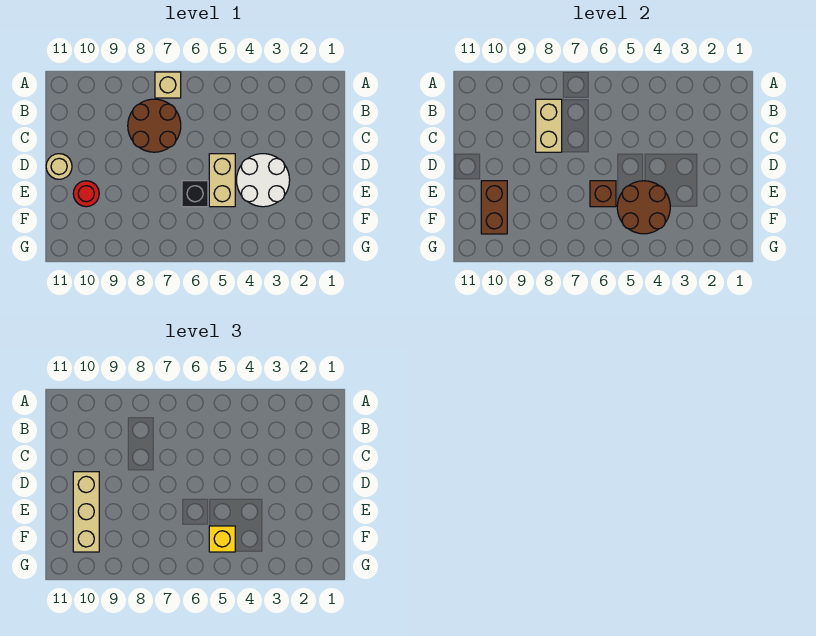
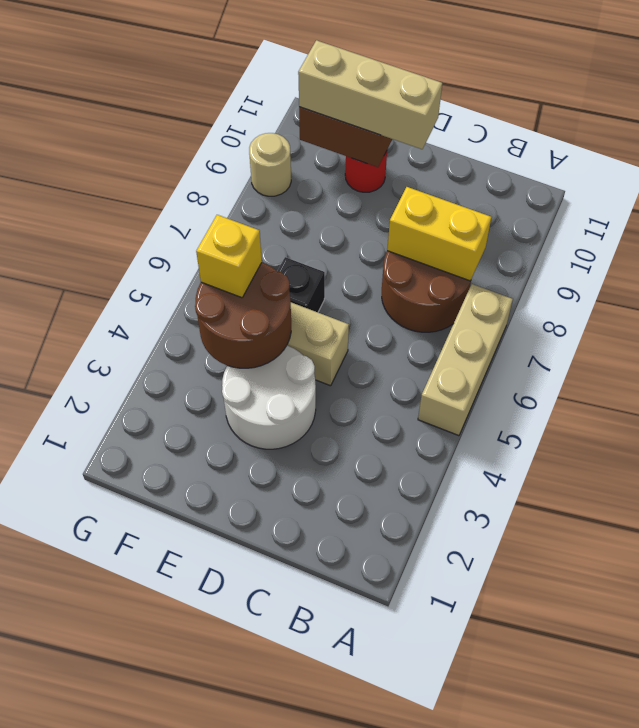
tan brick A7 level 1 -> tan brick A5:A7 level 1
tan brick B8:C8 level 2 -> yellow brick B8:C8 level 2
tan round brick D11 level 1 -> tan round brick G9 level 1
brown brick E6 level 2 -> none

